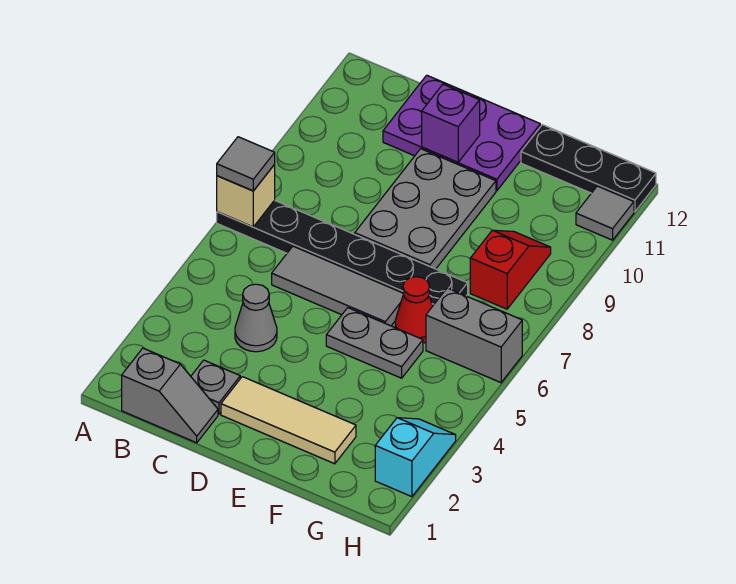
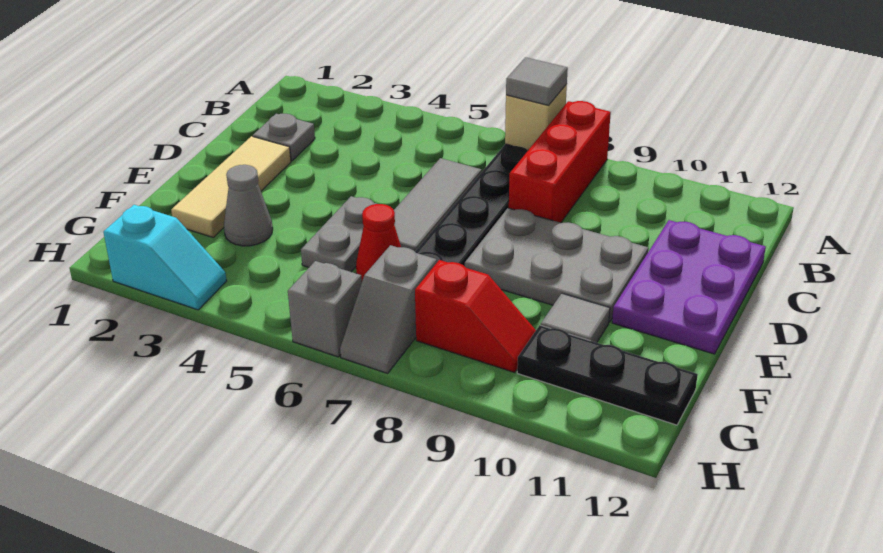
none -> red brick A8:C8 level 1
grey slope B1:C1 level 1 top B -> grey slope G7:H7 level 1 top G
grey cone C4 level 1 -> grey cone F3 level 1
purple brick D11 level 2 -> none
black plate F12:H12 level 1 -> black plate G10:G12 level 1
grey brick G6:H6 level 1 -> grey brick H6 level 1
grey tile H11 level 1 -> grey tile F10 level 1

